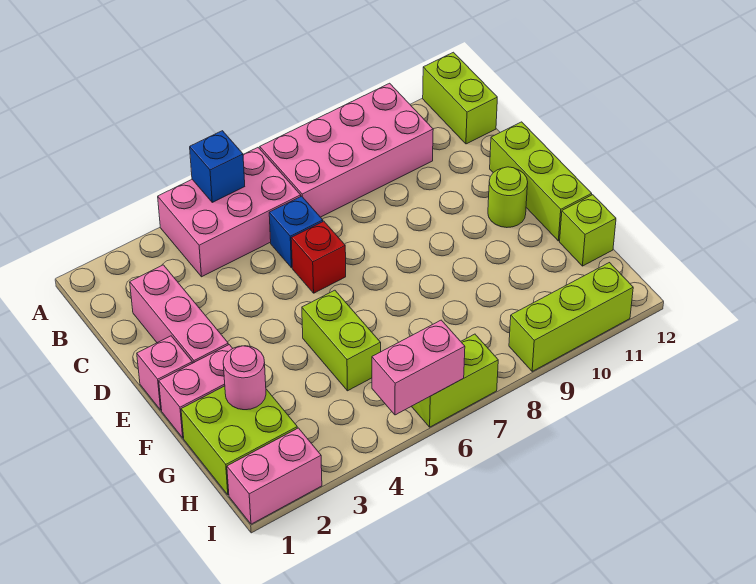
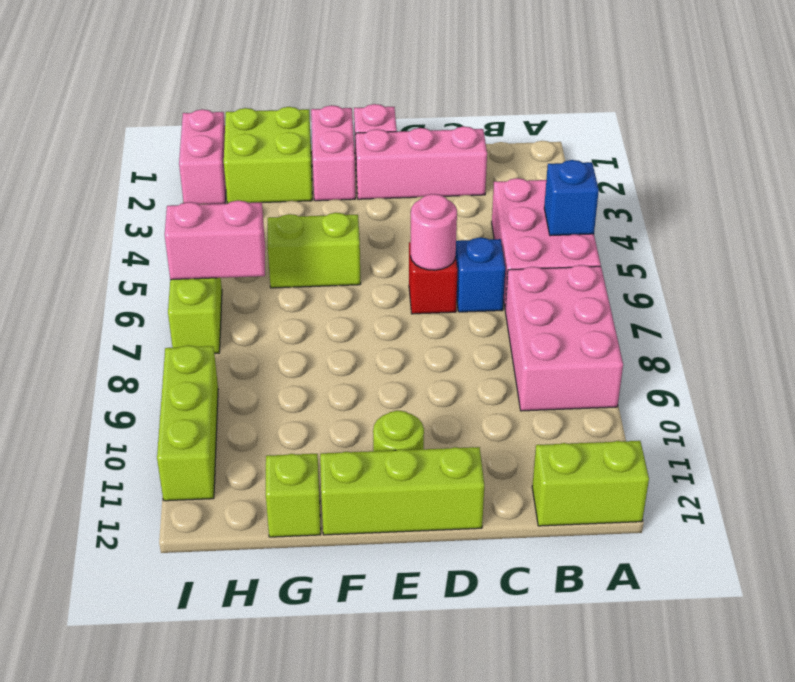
pink brick A7:B10 level 1 -> pink brick A7:B9 level 1
pink round brick G2 level 2 -> pink round brick D6 level 2
pink brick I5:I6 level 2 -> pink brick H6:I6 level 2

